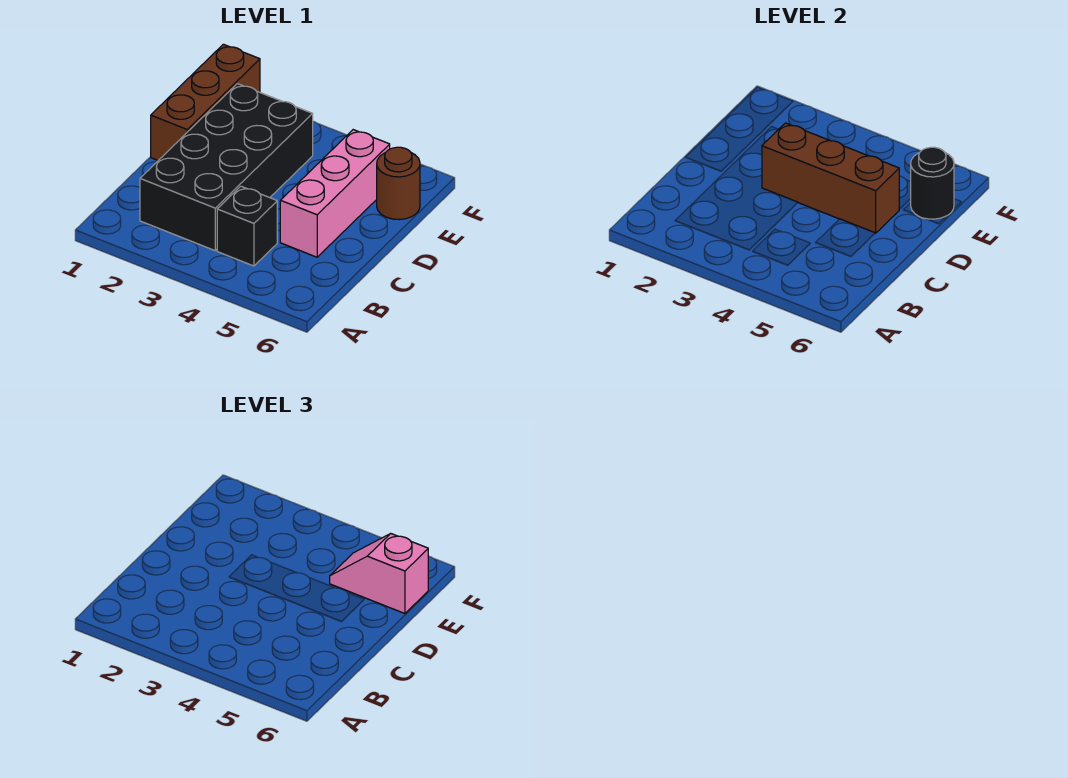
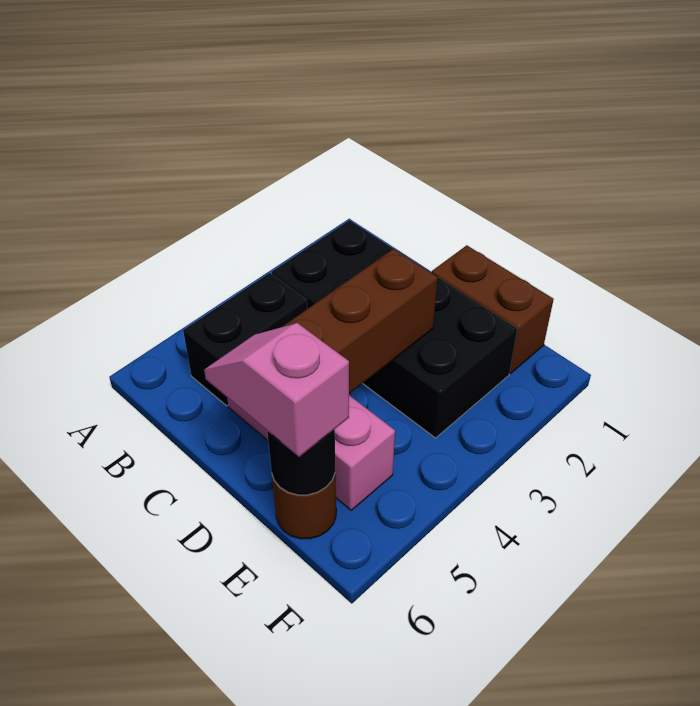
black brick B4 level 1 -> black brick B4:B5 level 1
brown brick D1:F1 level 1 -> brown brick D1:E1 level 1
pink slope E5:E6 level 3 top 6 -> pink slope D6:E6 level 3 top E

